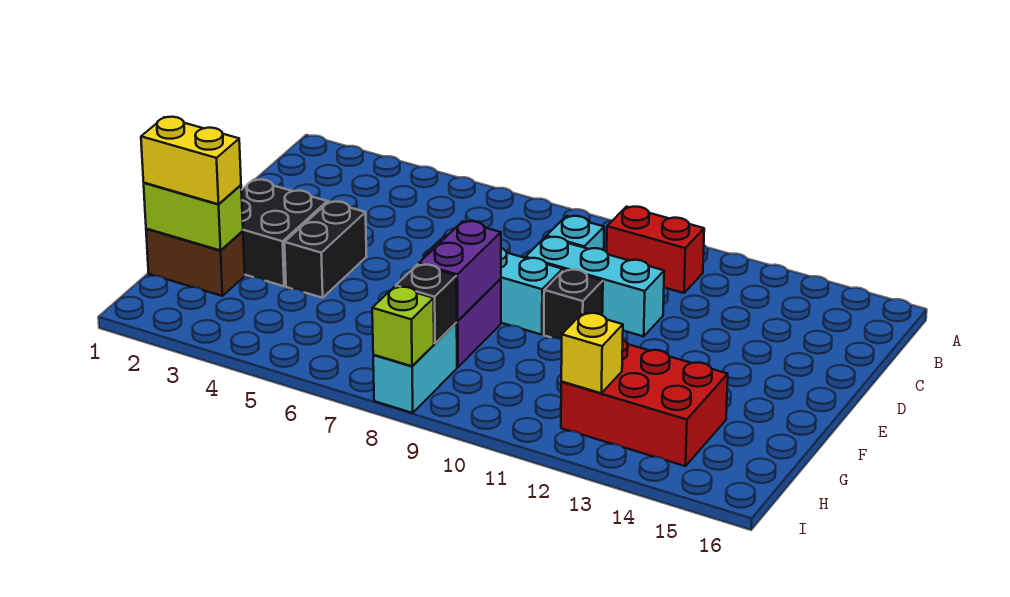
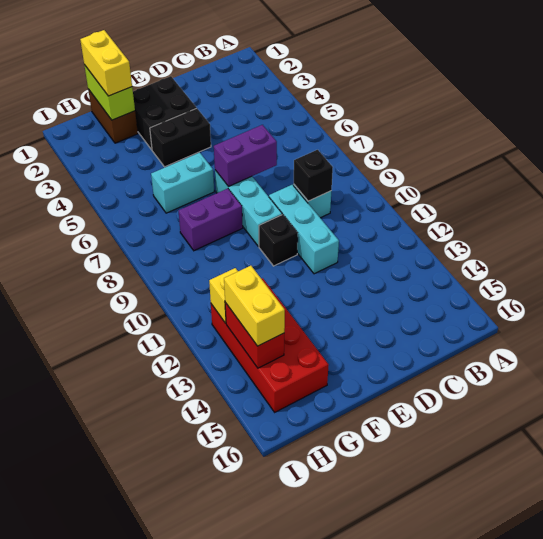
red brick B10:B11 level 1 -> red brick H13:H14 level 2
purple brick F8:G8 level 2 -> purple brick D7:E7 level 2
red brick G12:H14 level 1 -> red brick G12:H15 level 1
cyan brick H8:I8 level 1 -> cyan brick F6:G6 level 1
black brick H8 level 2 -> black brick C9 level 2
none -> yellow brick H13:H14 level 3
lime brick I8 level 2 -> none

